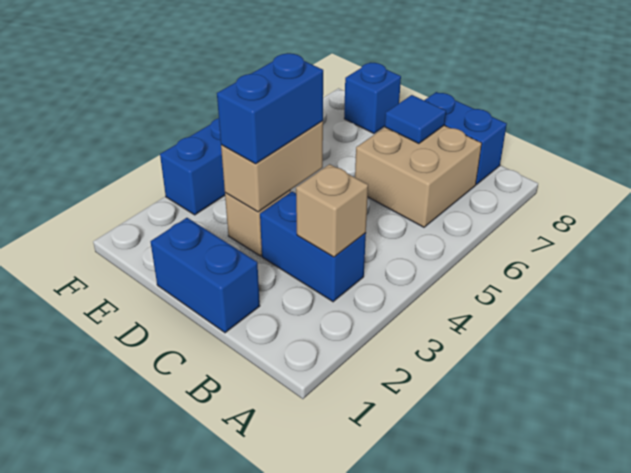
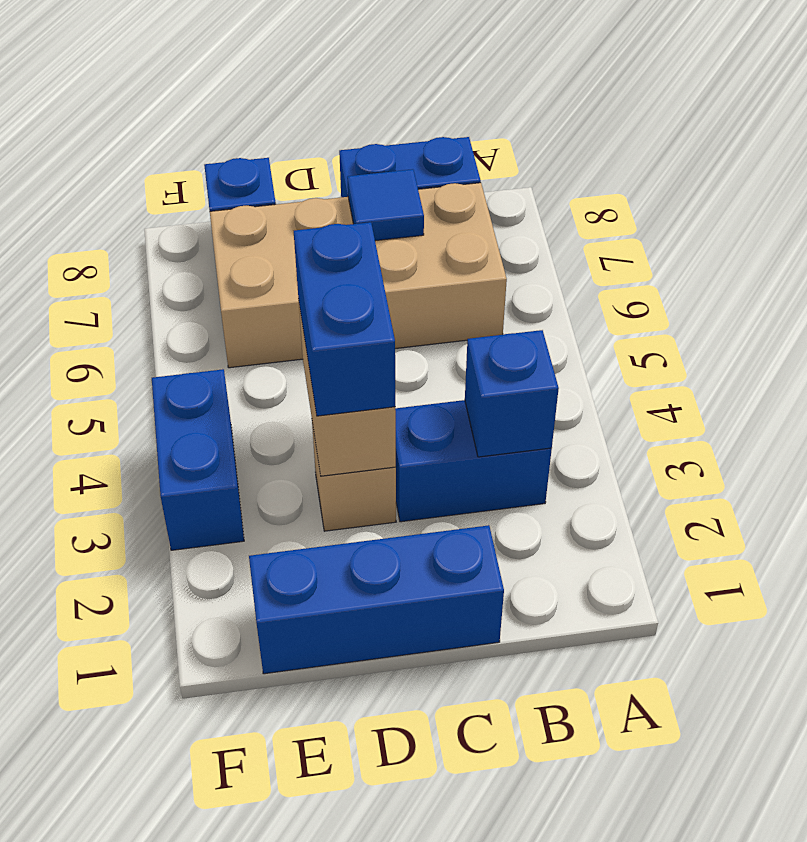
tan brick B3 level 2 -> blue brick B3 level 2
tan brick B6:C7 level 1 -> tan brick B6:E7 level 1
blue brick C1:D1 level 1 -> blue brick C1:E1 level 1

